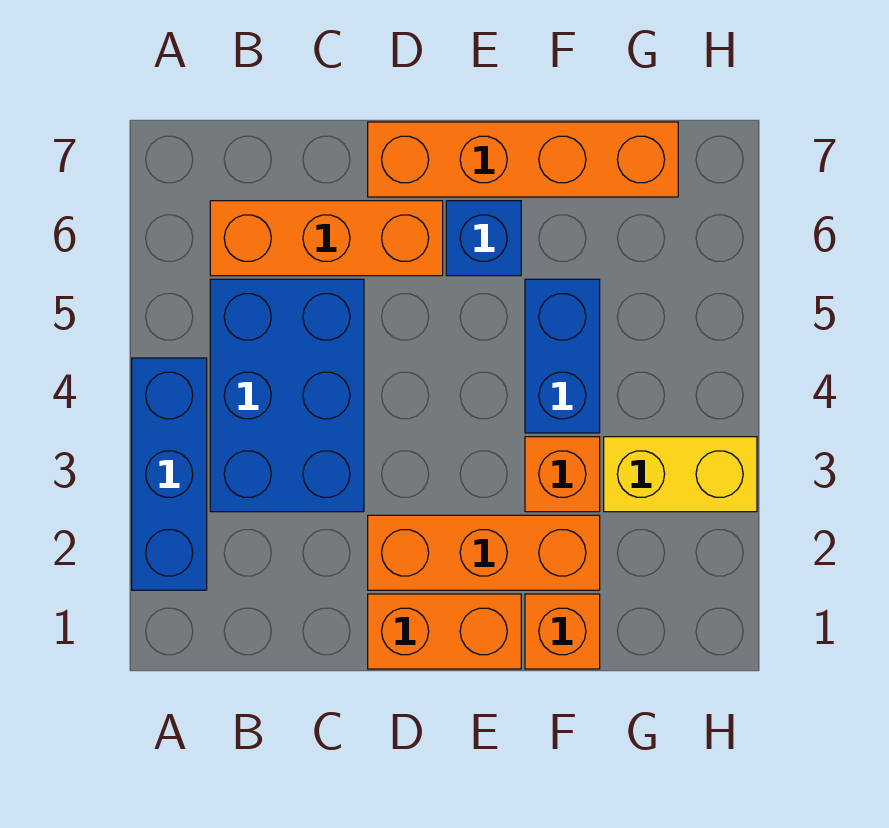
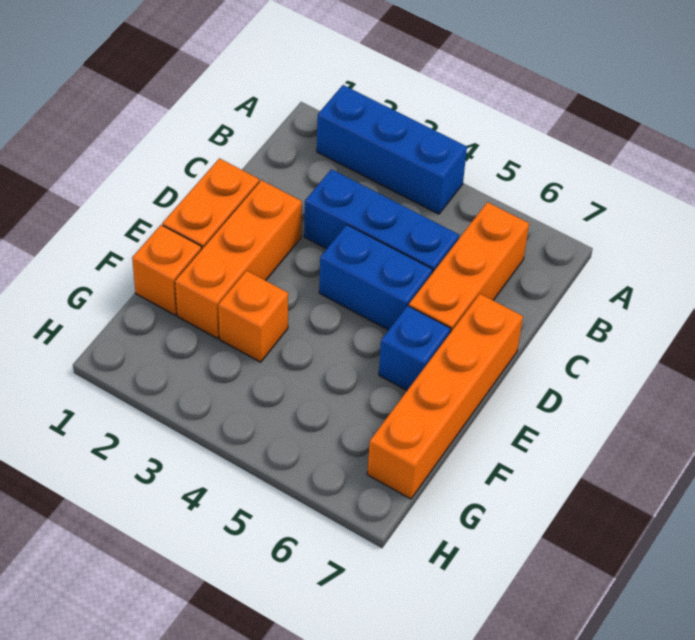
blue brick B3:C5 level 1 -> blue brick C3:C5 level 1
blue brick F4:F5 level 1 -> blue brick D4:D5 level 1
yellow brick G3:H3 level 1 -> none

